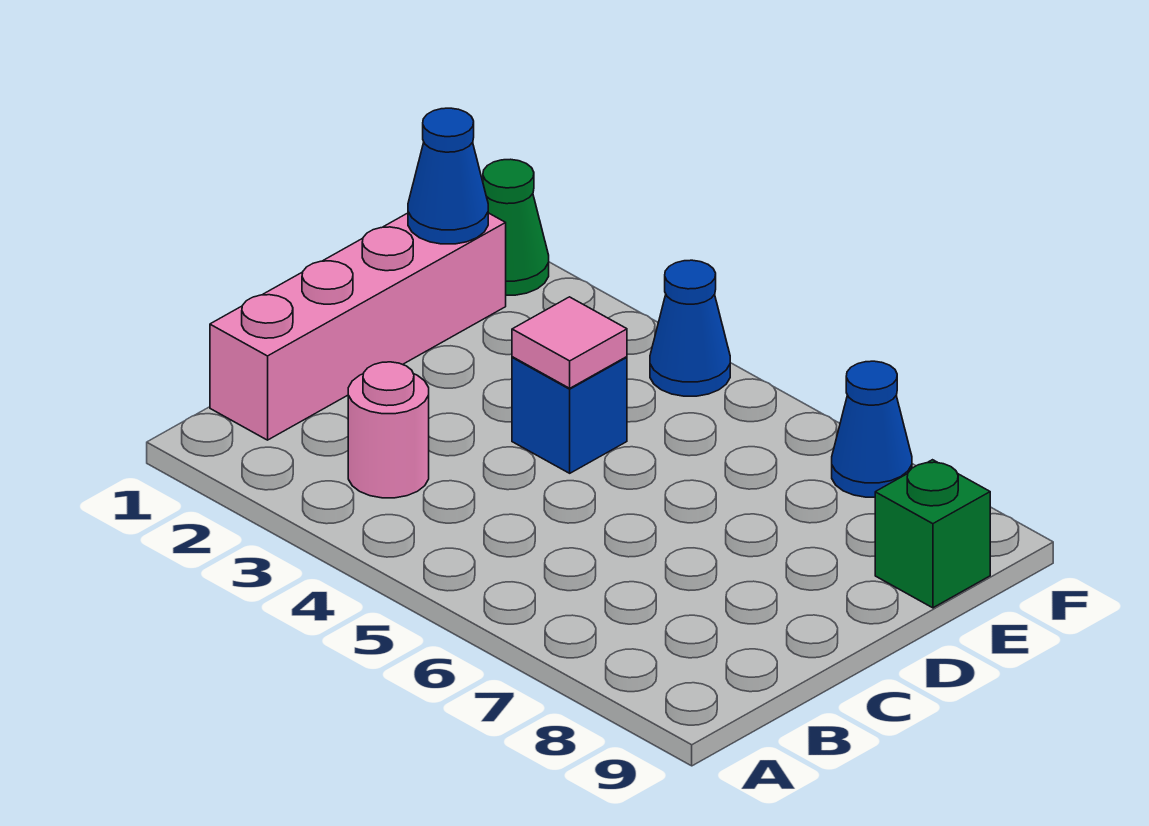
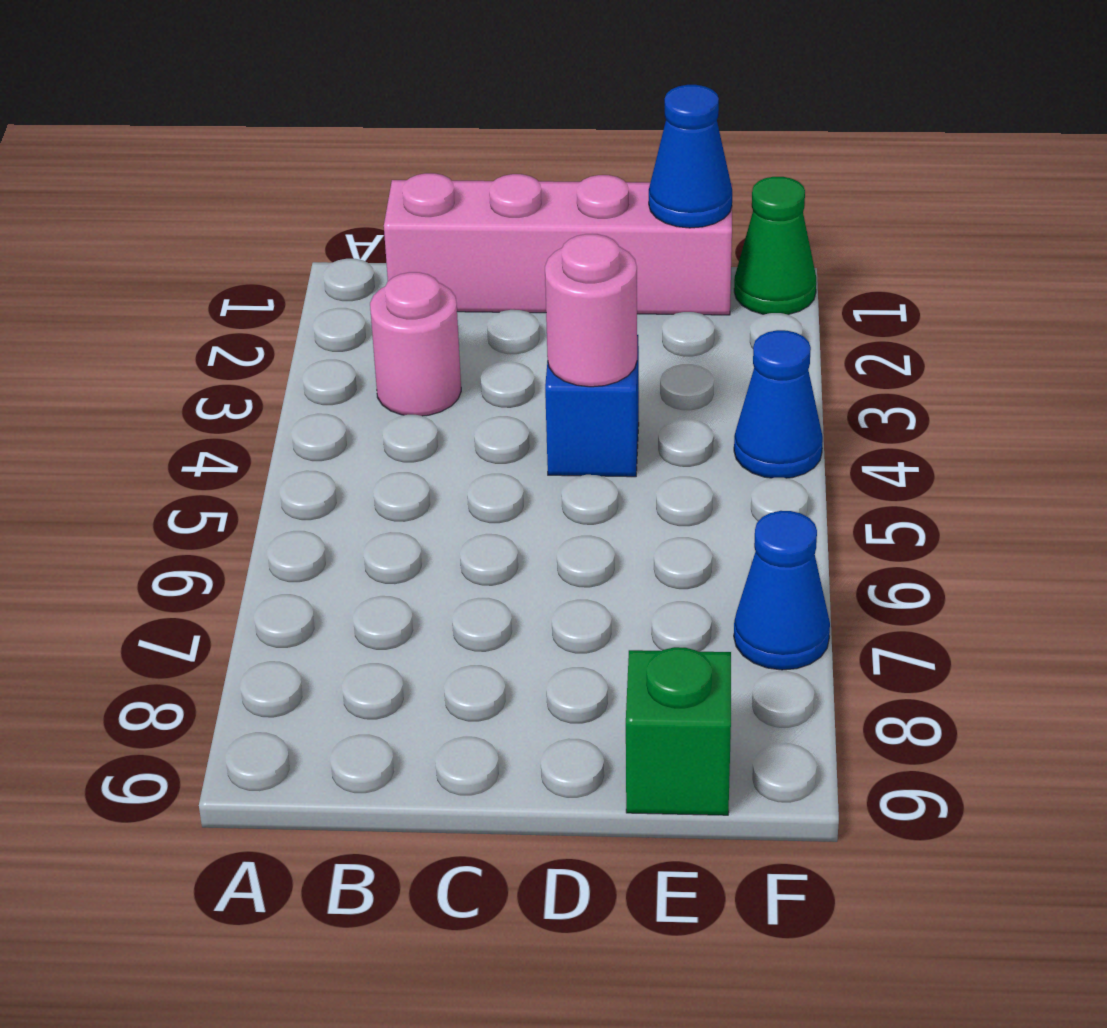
pink tile D4 level 2 -> pink round brick D4 level 2

